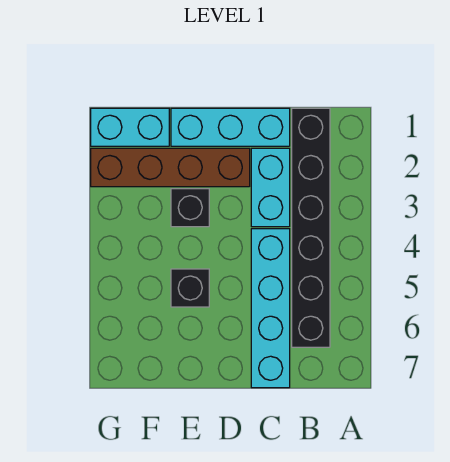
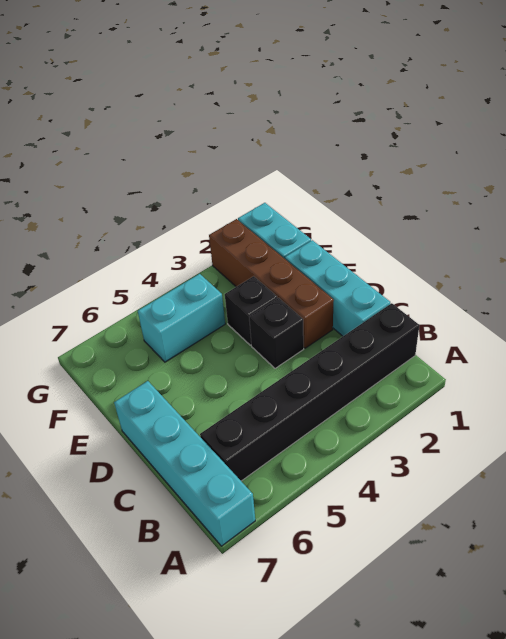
cyan brick C2:C3 level 1 -> cyan brick F4:F5 level 1
cyan brick C4:C7 level 1 -> cyan brick A7:D7 level 1
black brick E5 level 1 -> black brick D3 level 1

